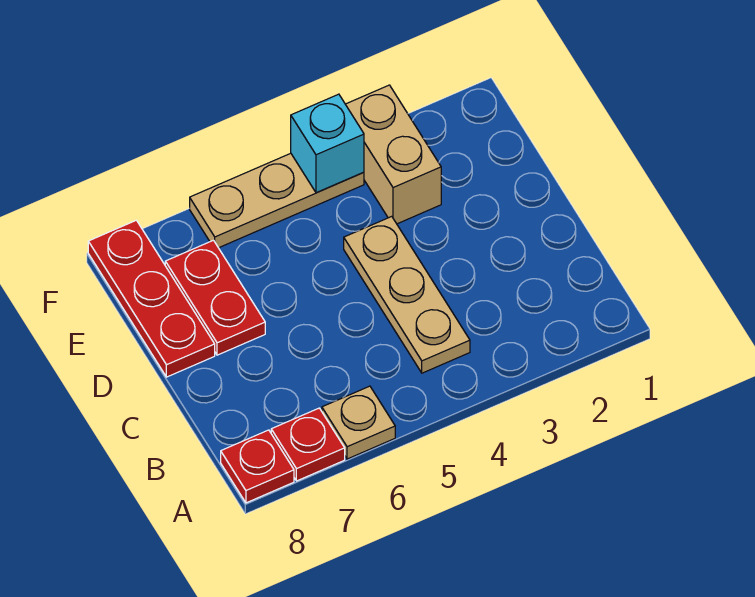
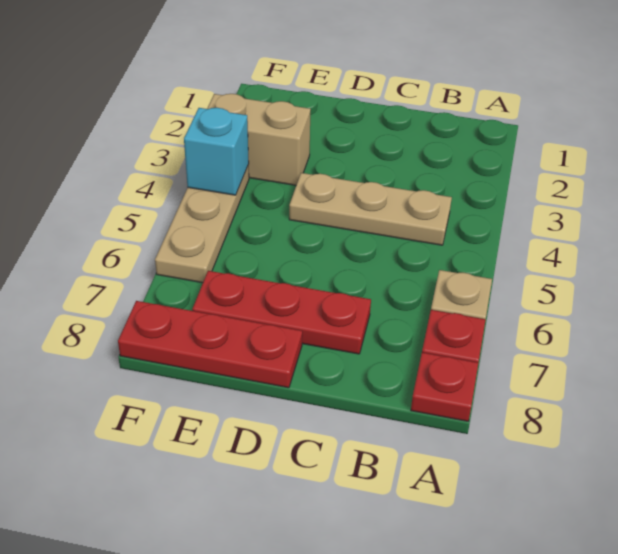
red plate D7:E7 level 1 -> red plate C7:E7 level 1

